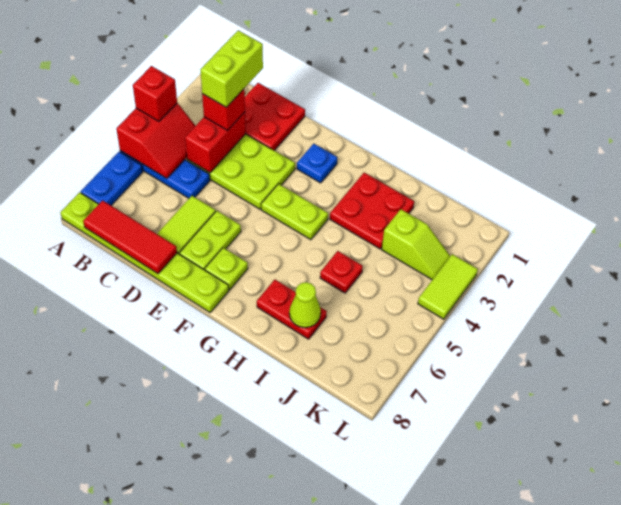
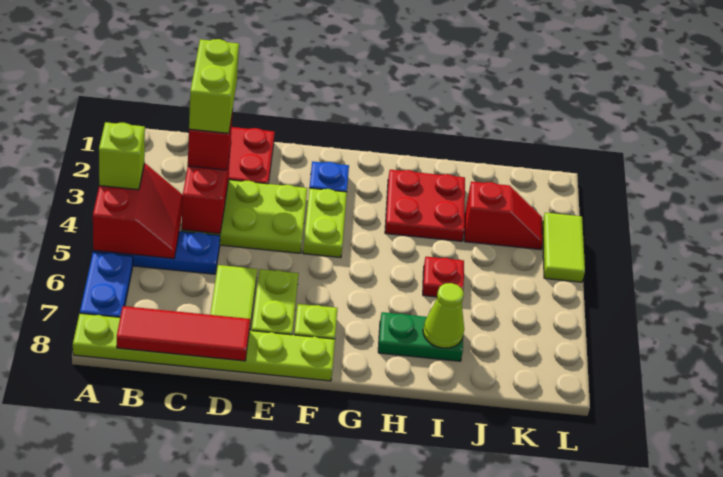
red brick A4 level 3 -> lime brick A4 level 3
lime plate F4:G4 level 1 -> lime plate F3:F4 level 1
red plate H7:I7 level 1 -> green plate H7:I7 level 1
lime slope J3:K3 level 1 top J -> red slope J3:K3 level 1 top J

